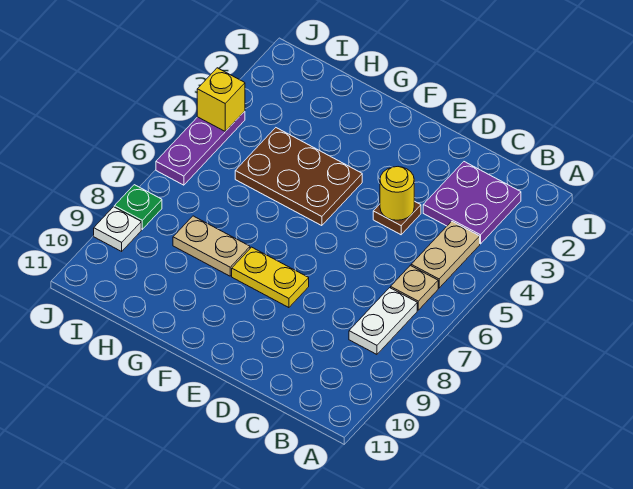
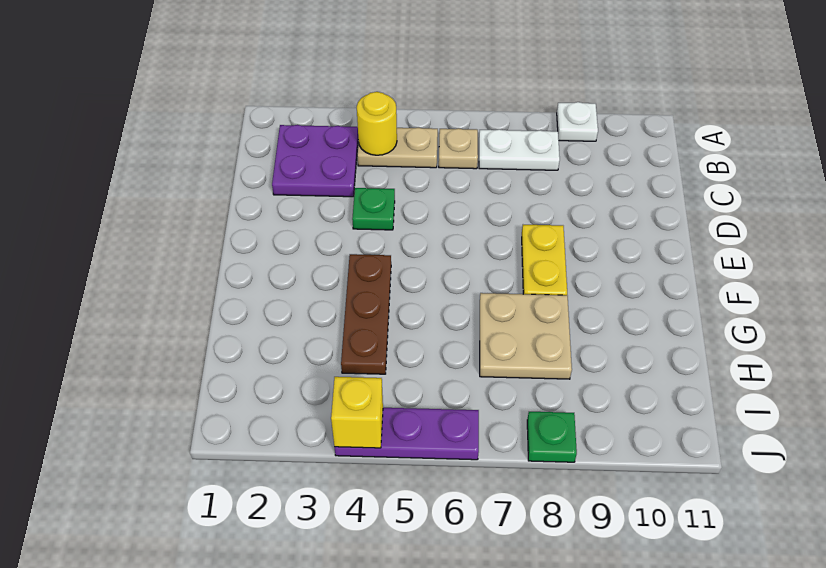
brown plate D4 level 1 -> green plate D4 level 1
yellow round brick D4 level 2 -> yellow round brick B4 level 2
brown plate F4:H5 level 1 -> brown plate F4:H4 level 1
tan plate G8:H8 level 1 -> tan plate G7:H8 level 1
white plate J9 level 1 -> white plate A9 level 1

